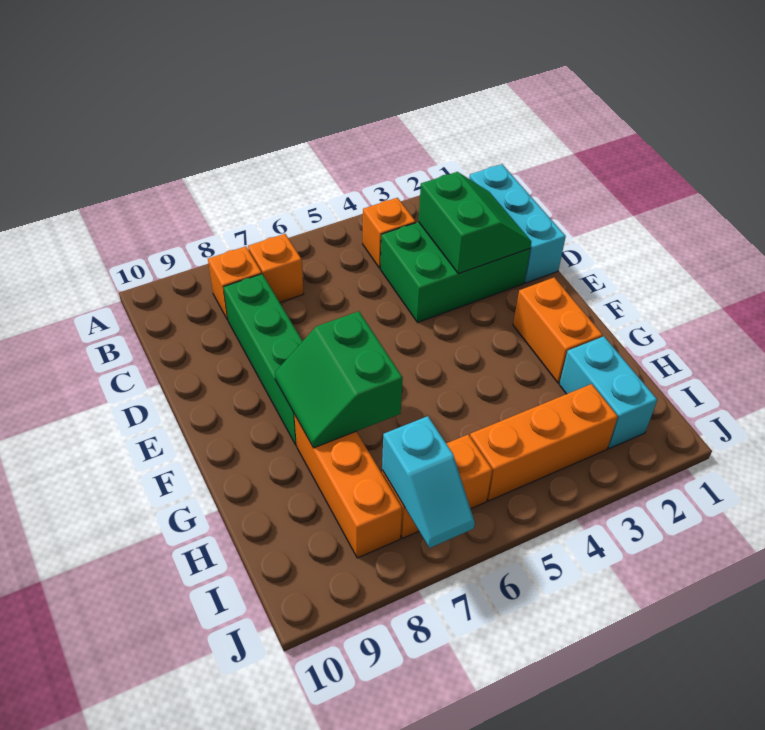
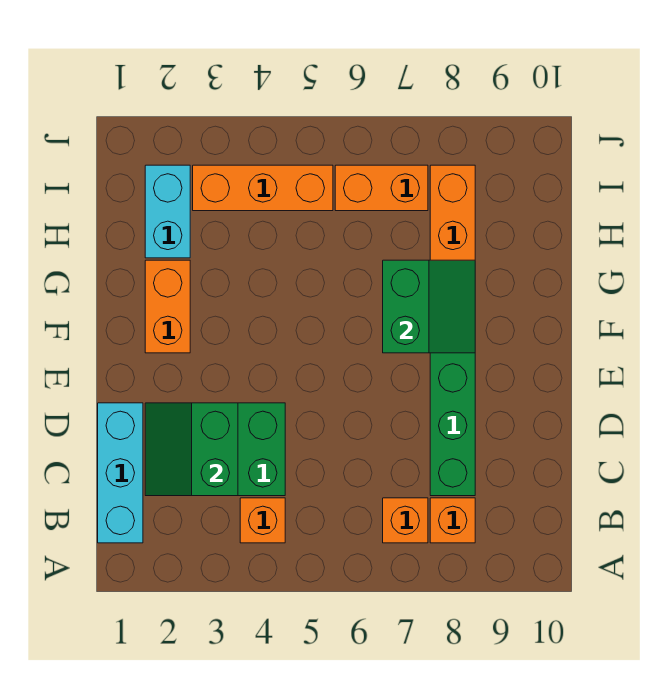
cyan slope I7:J7 level 2 top I -> none

